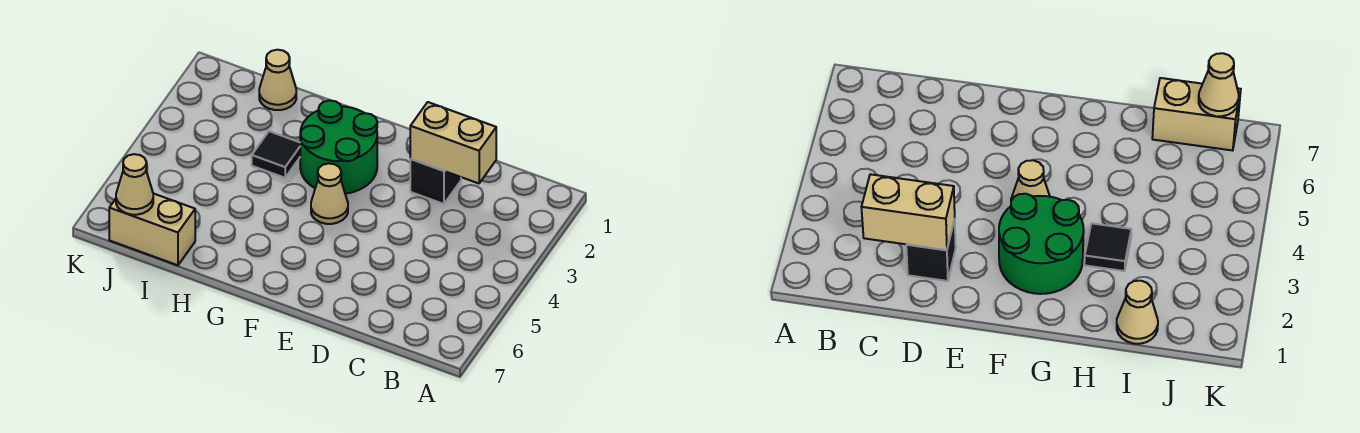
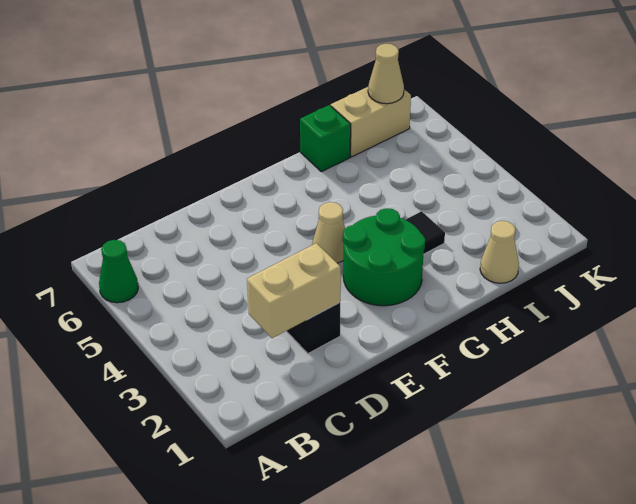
none -> green cone A6 level 1
none -> green brick H7 level 1

